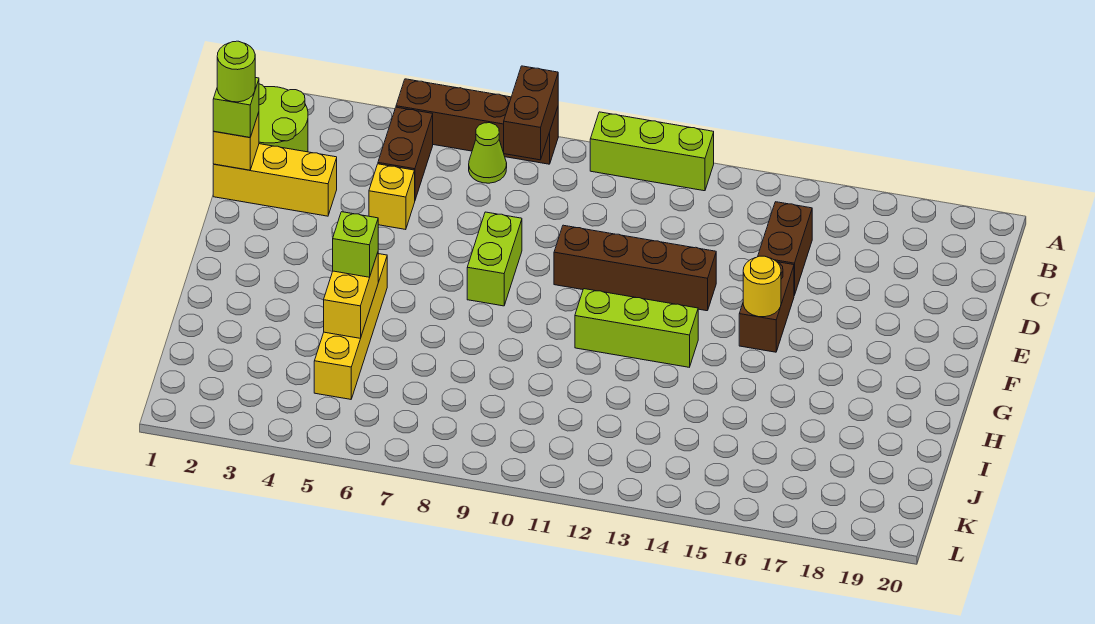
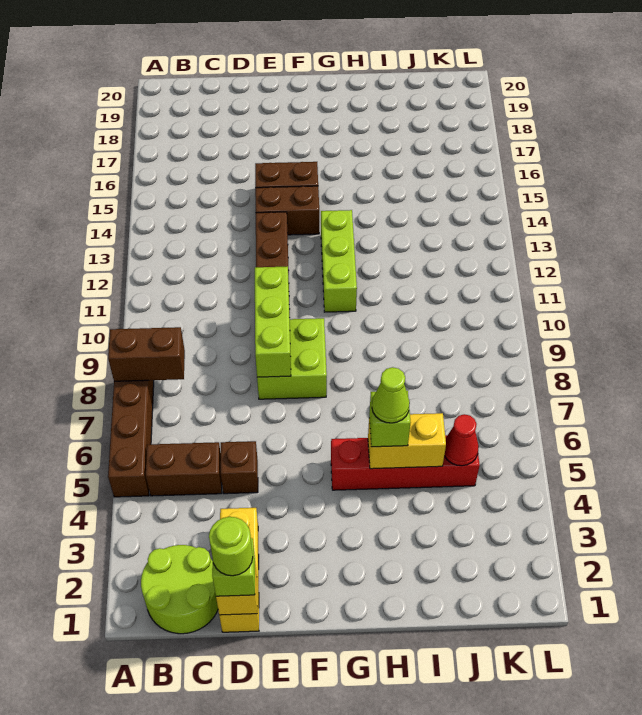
lime brick A10:A12 level 1 -> lime brick E8:E10 level 2
lime cone B7 level 1 -> lime cone H5 level 4
brown brick C15:D15 level 1 -> brown brick E14:F14 level 1
yellow brick D5 level 1 -> brown brick D5 level 1
lime brick E8:F8 level 1 -> lime brick E8:F9 level 1
yellow round brick F15 level 2 -> none
yellow brick G5:J5 level 1 -> red brick G5:J5 level 1
none -> red cone J5 level 2

